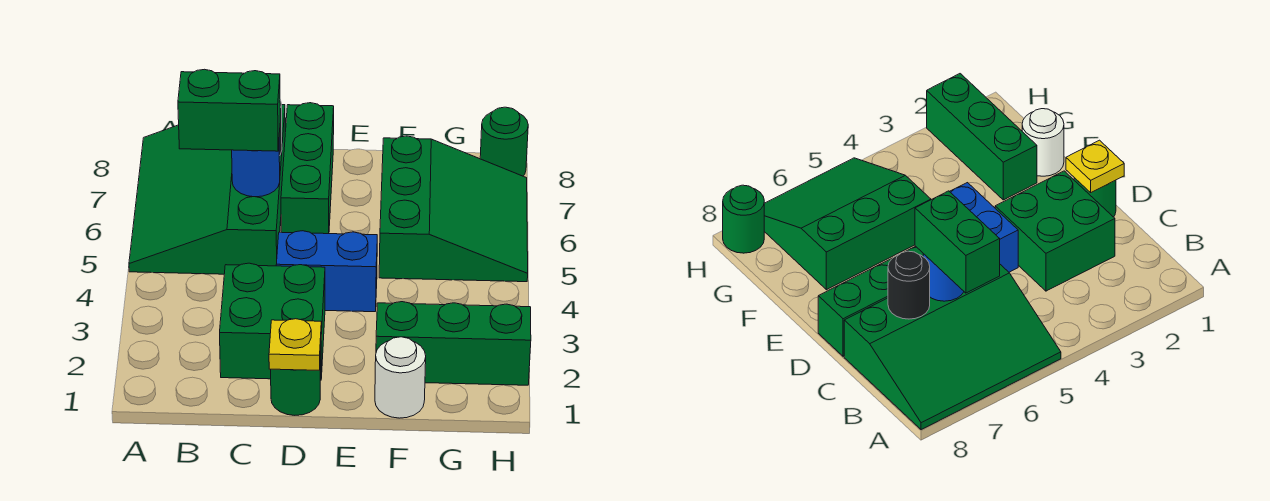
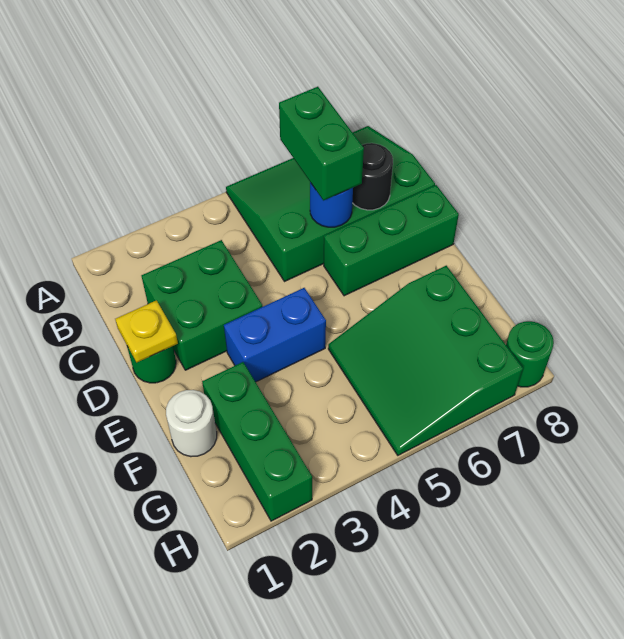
blue brick D4:E4 level 1 -> blue brick E3:E4 level 1
green slope F5:H7 level 1 top F -> green slope F5:H7 level 1 top 7

